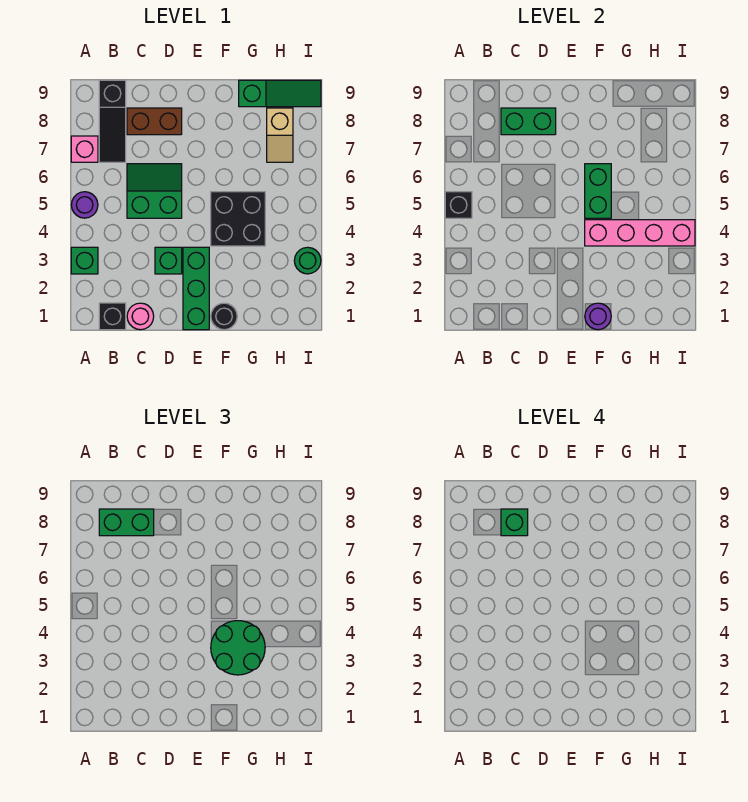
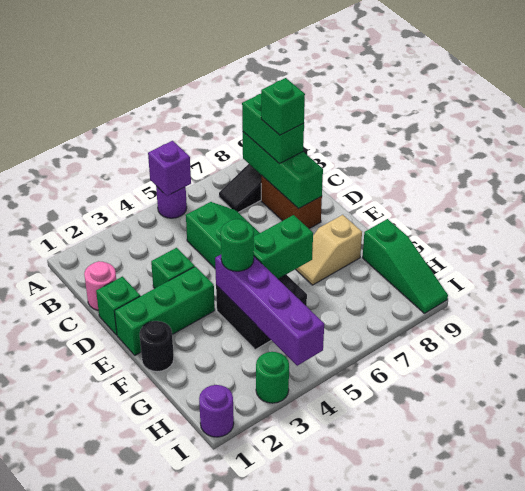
green brick A3 level 1 -> green brick D1 level 1
black brick A5 level 2 -> purple brick A5 level 2
pink brick A7 level 1 -> none
black brick B1 level 1 -> none
green brick C8:D8 level 2 -> green brick B8:D8 level 2
purple round brick F1 level 2 -> purple round brick I1 level 1
green round brick F3:G4 level 3 -> green round brick F4 level 3
pink brick F4:I4 level 2 -> purple brick F4:I4 level 2
tan slope H7:H8 level 1 top 8 -> tan slope F7:F8 level 1 top 8

